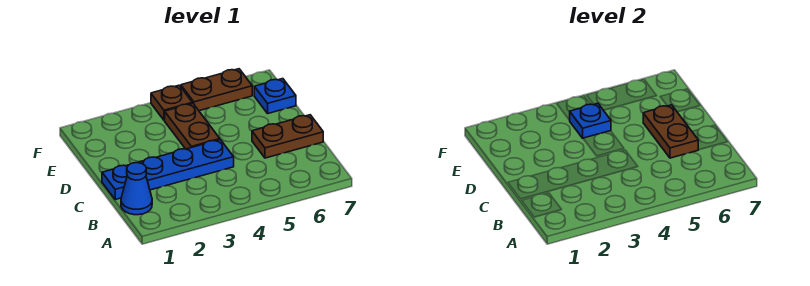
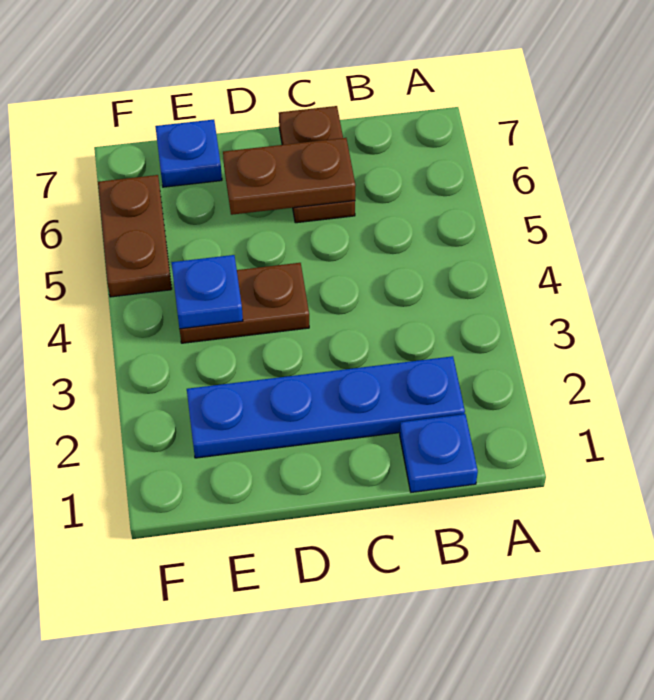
blue cone B1 level 1 -> blue plate B1 level 1
blue plate C1:C4 level 1 -> blue plate B2:E2 level 1
brown plate F4 level 1 -> none

